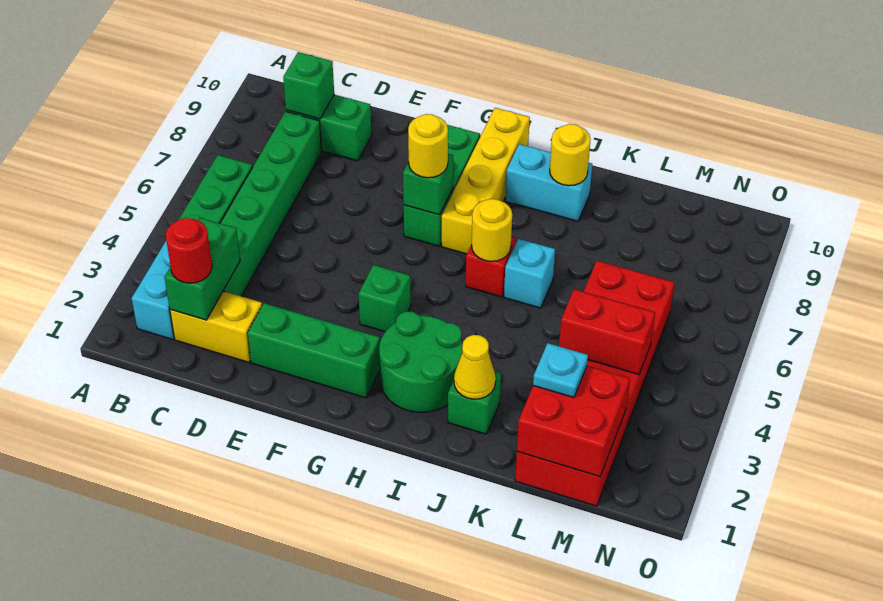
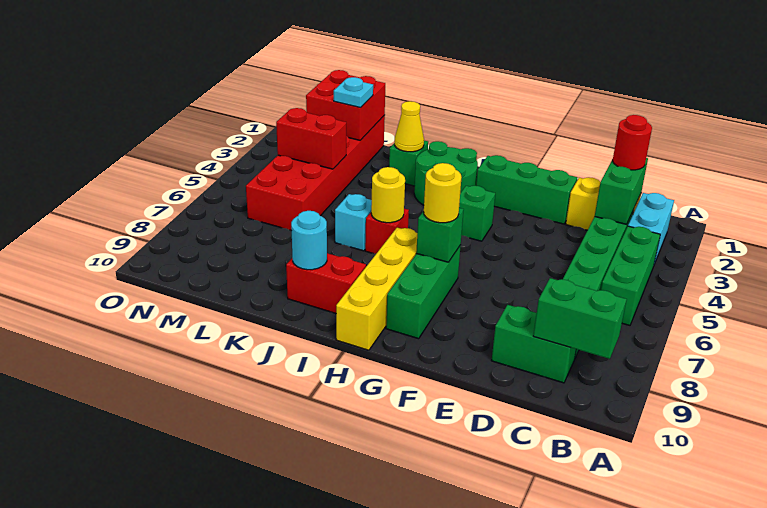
green brick C9 level 2 -> green brick B9:C9 level 2
cyan brick I9:J9 level 1 -> red brick I9:J9 level 1
yellow round brick J9 level 2 -> cyan round brick J9 level 2

